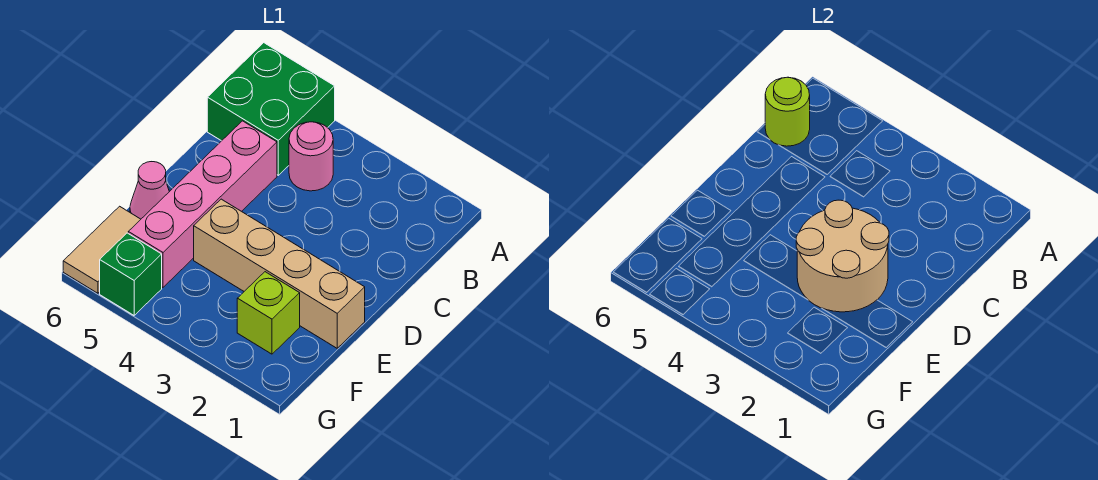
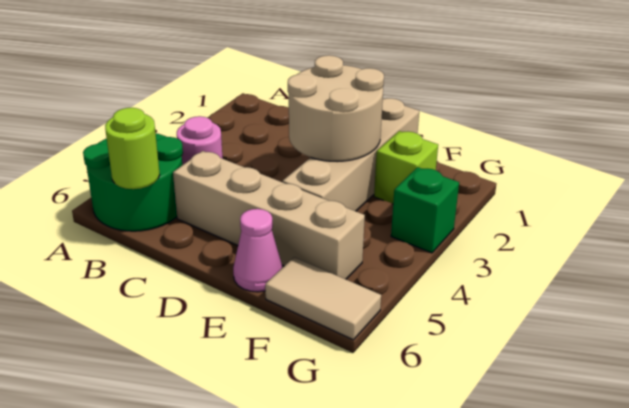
green brick A5:B6 level 1 -> green round brick A5:B6 level 1
pink brick C5:F5 level 1 -> tan brick C5:F5 level 1
green brick G5 level 1 -> green brick G3 level 1

